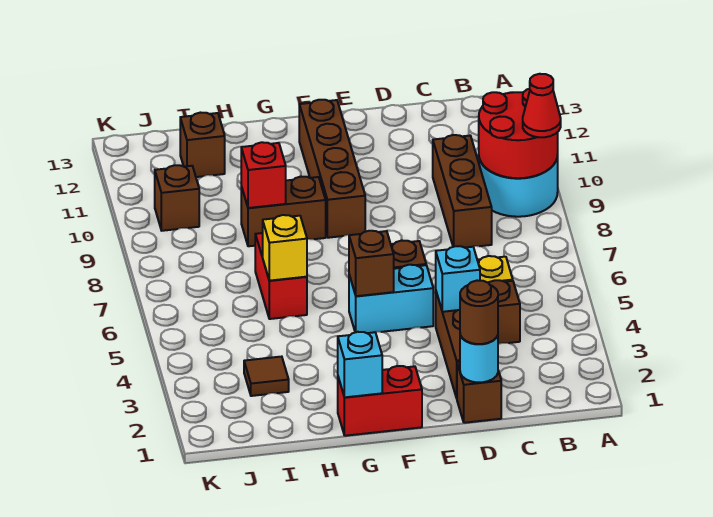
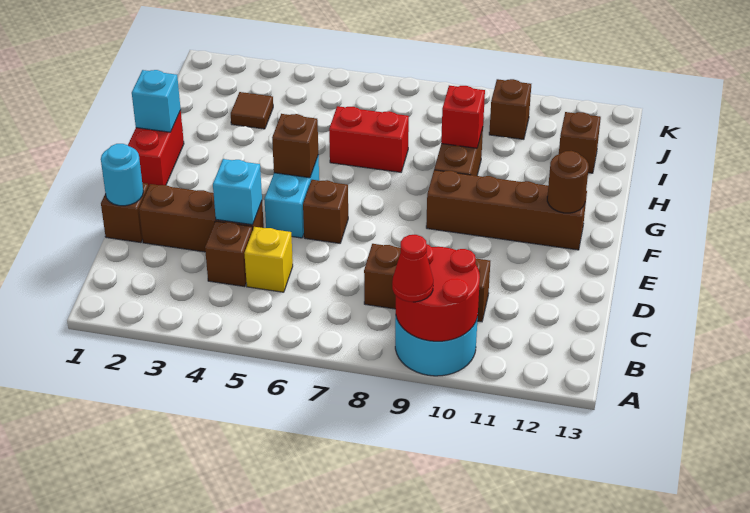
brown round brick D1 level 3 -> brown round brick F12 level 2
yellow brick H6 level 2 -> none

